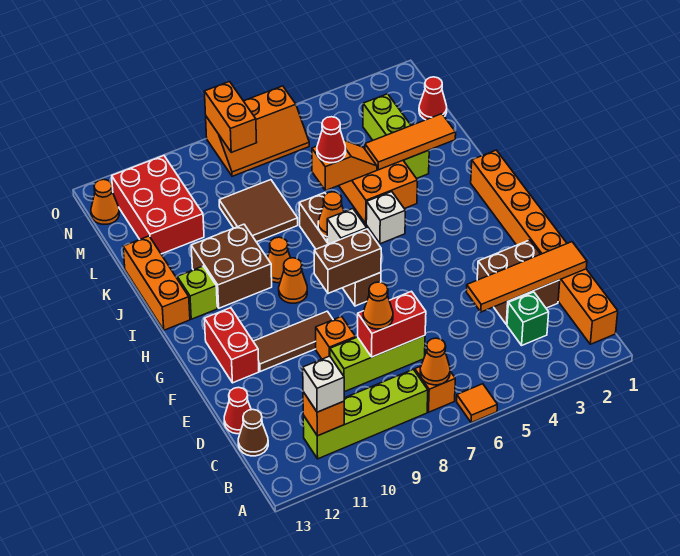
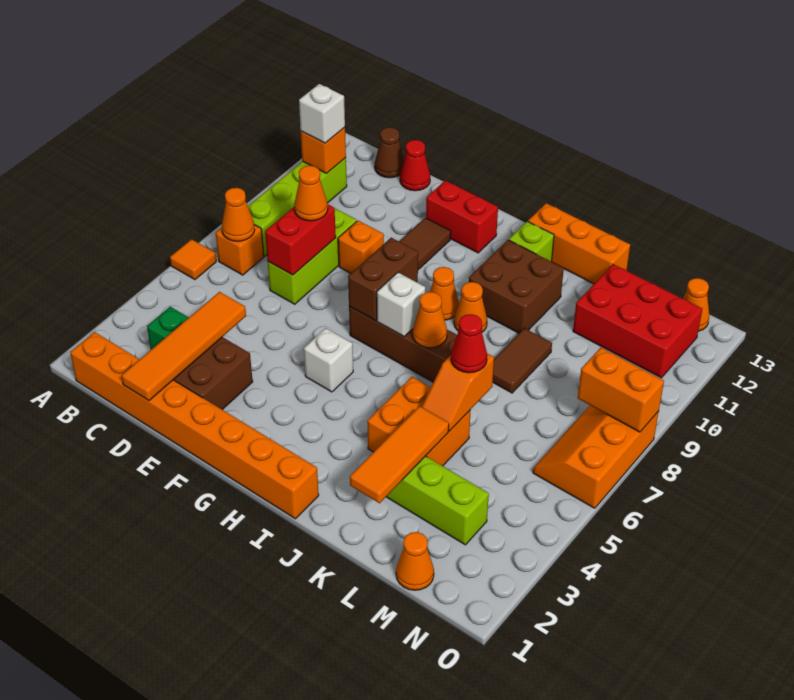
white brick I5 level 1 -> white brick G5 level 1
brown tile K8:L9 level 1 -> brown tile K8:K9 level 1
red cone M1 level 1 -> orange cone M1 level 1

